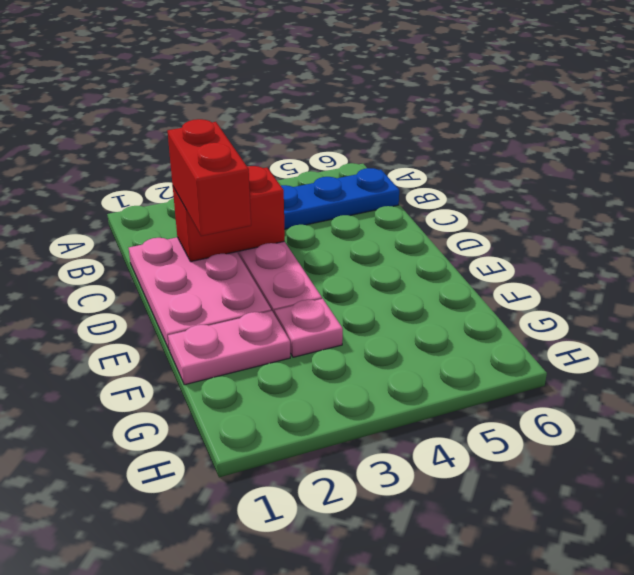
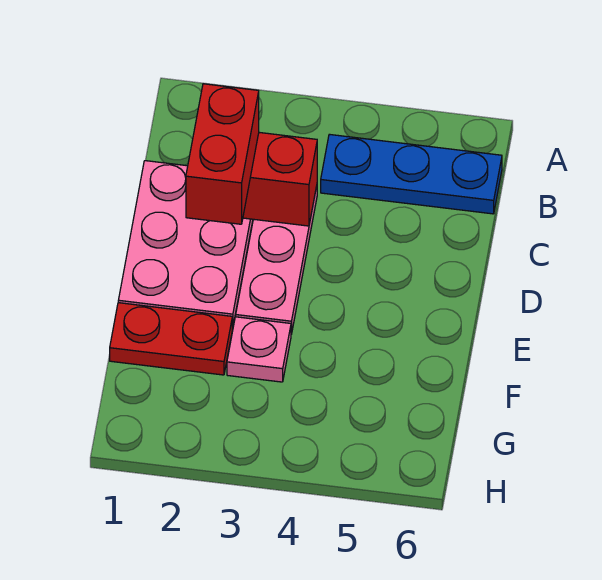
pink plate F1:F2 level 1 -> red plate F1:F2 level 1

